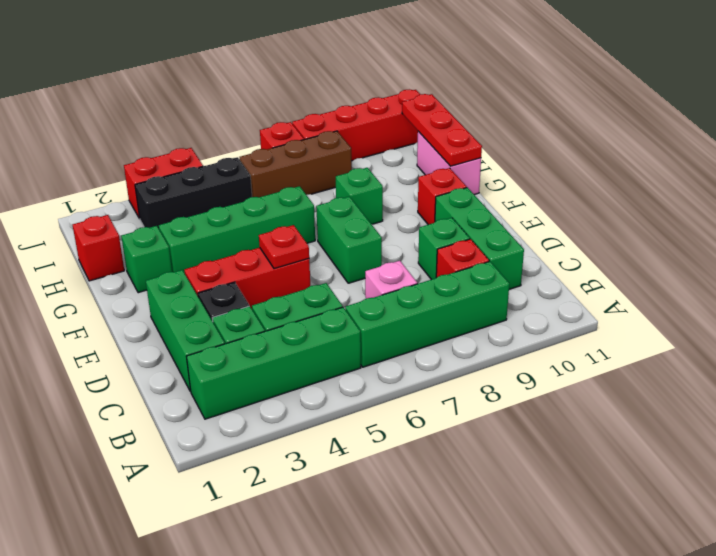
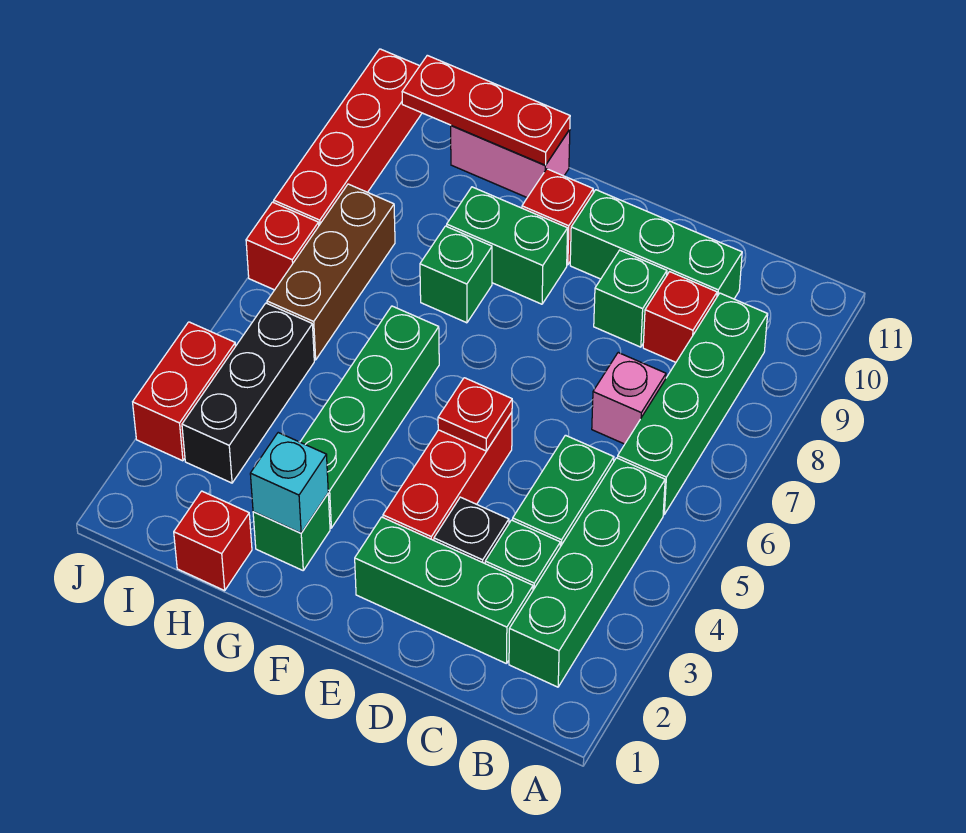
green brick E7:F7 level 1 -> green brick F9:G9 level 1
none -> cyan brick G2 level 2

